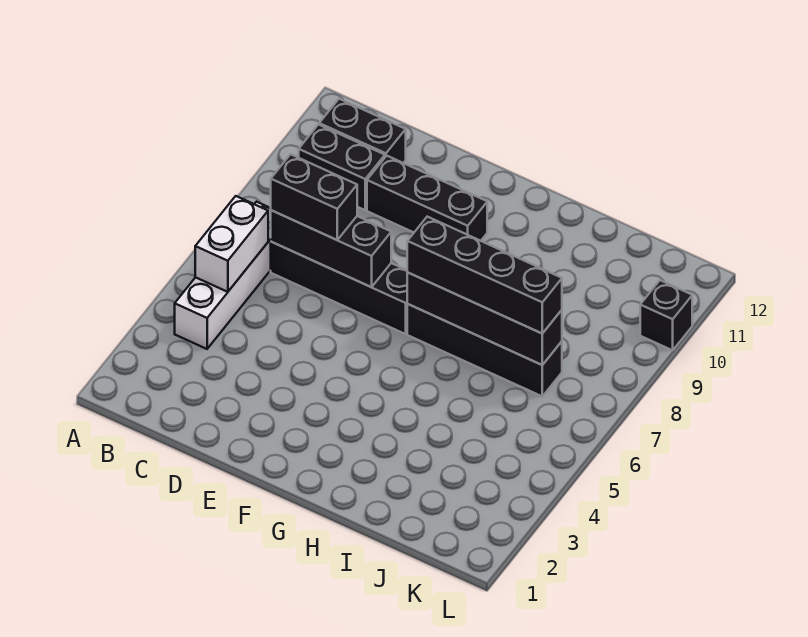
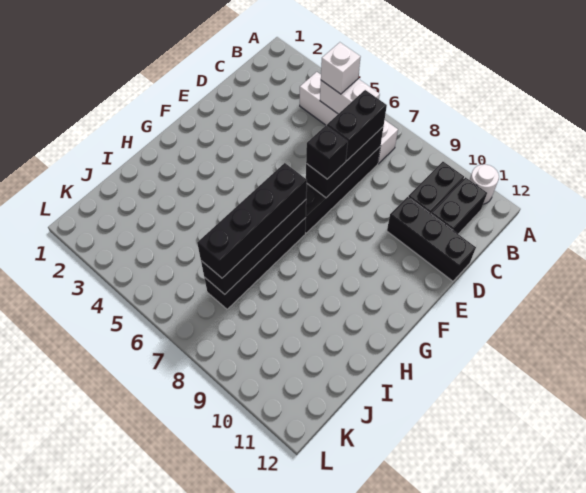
none -> white round brick A11 level 1
none -> white brick B5 level 3
black brick D10:F10 level 1 -> black brick D10:D12 level 1
black brick L10 level 1 -> black brick E7 level 3

